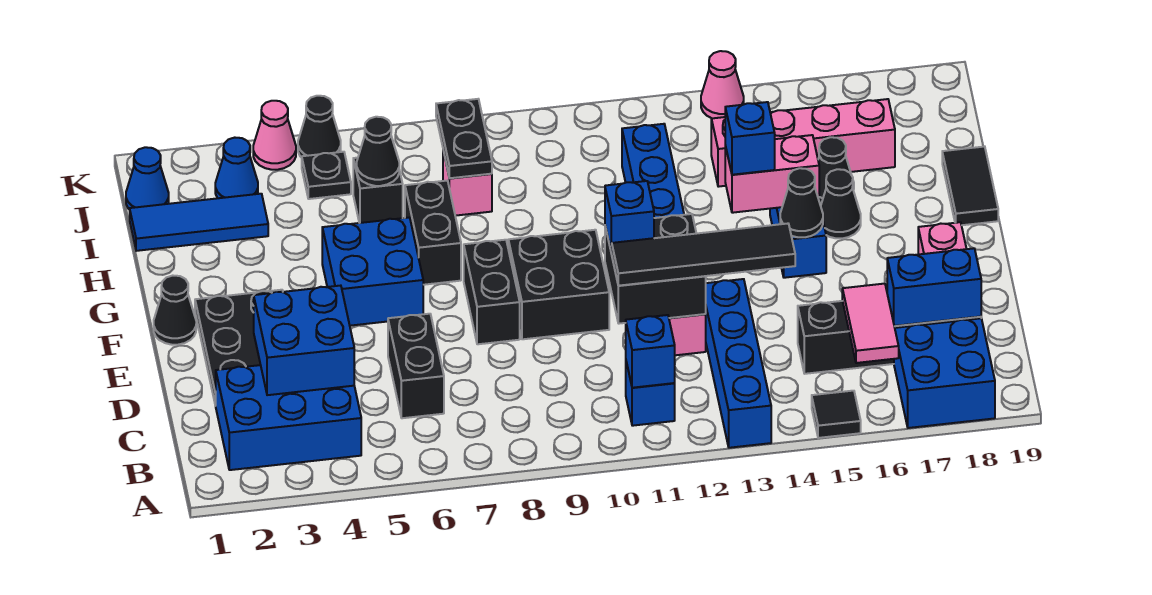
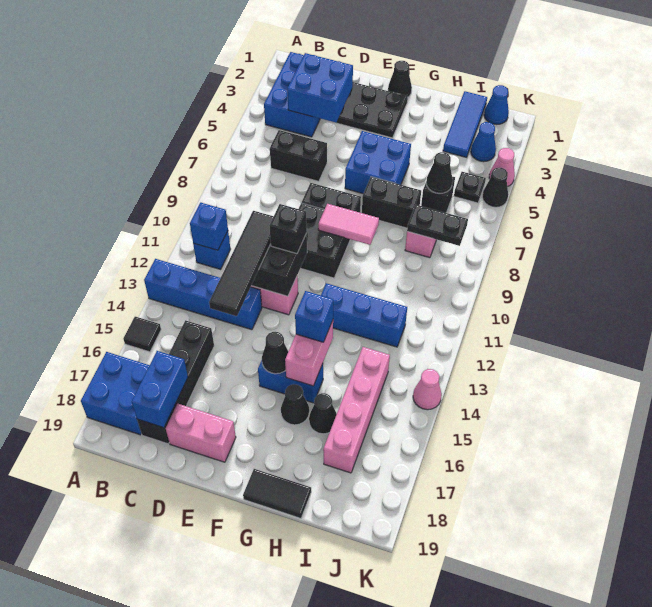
pink tile B16:C16 level 2 -> pink tile F9:G9 level 2
blue brick E11 level 3 -> black brick E11 level 3

